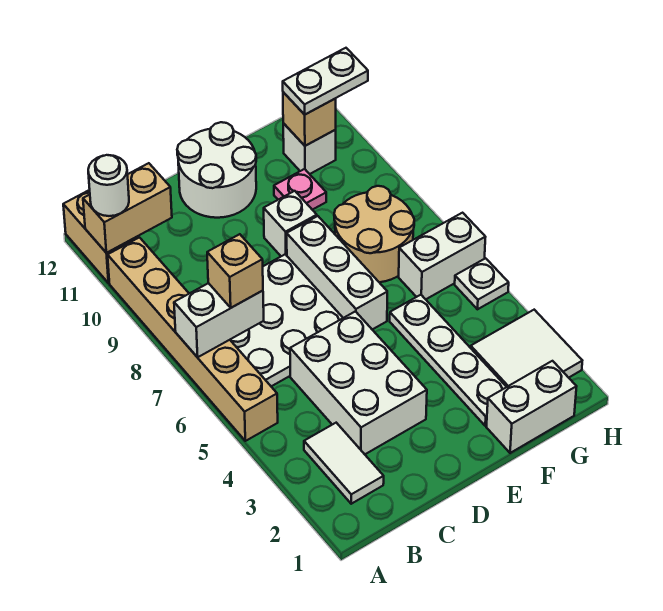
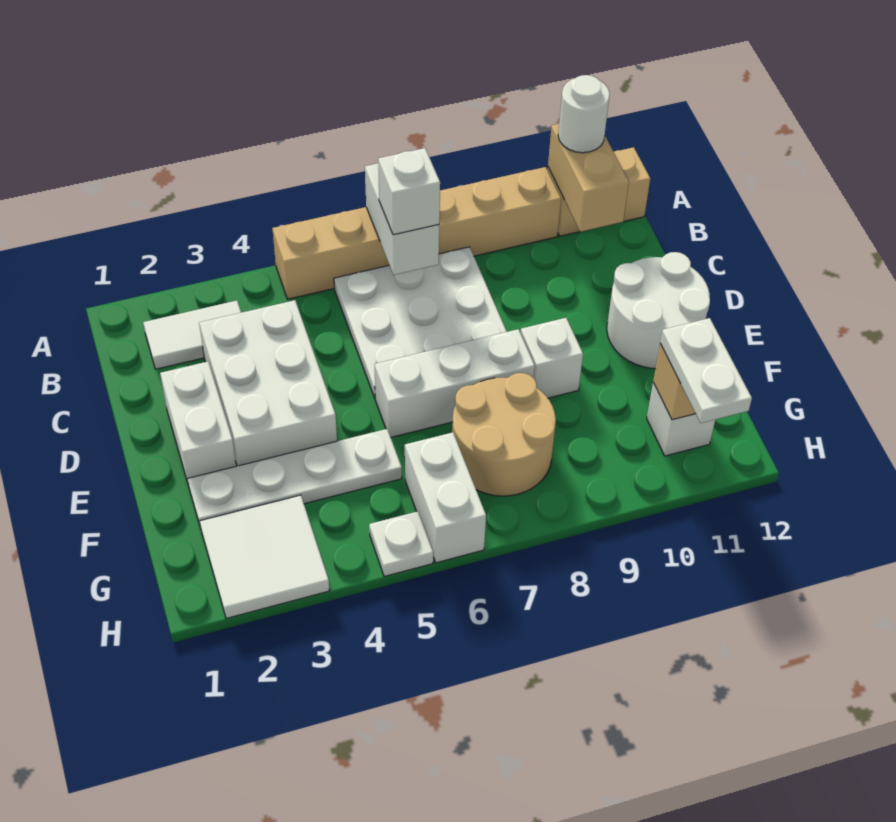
tan brick B7 level 3 -> white brick B7 level 3
white brick C3:D5 level 1 -> white brick C3:E4 level 1
white brick F1:G1 level 1 -> white brick D2:E2 level 1
pink plate F10 level 1 -> none

